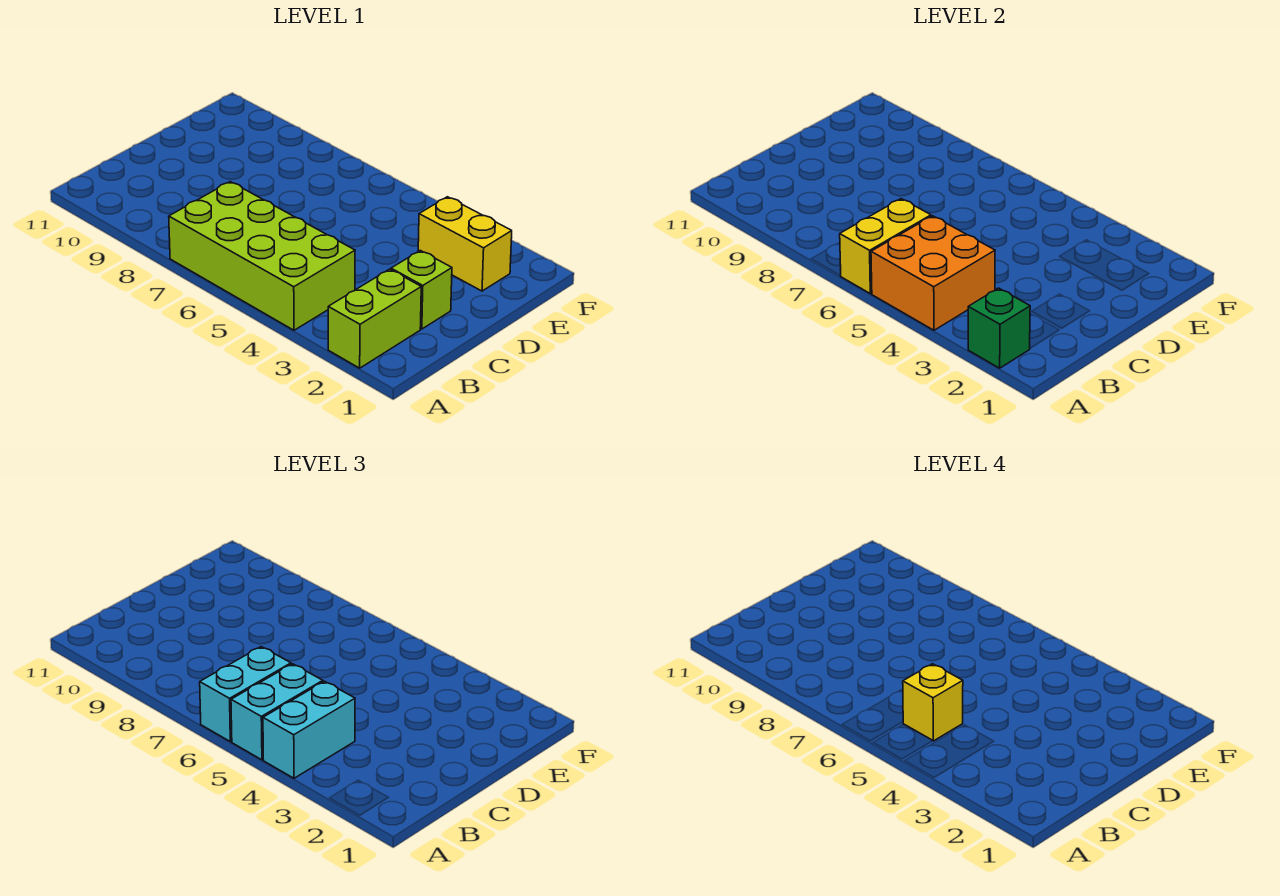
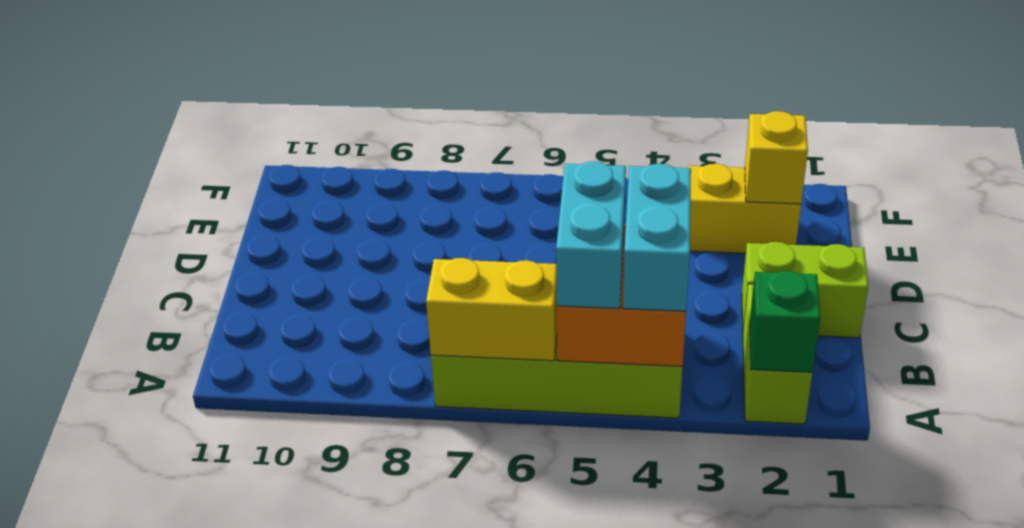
yellow brick A6:B6 level 2 -> yellow brick A6:A7 level 2
cyan brick A6:B6 level 3 -> none
yellow brick B5 level 4 -> yellow brick E2 level 2
lime brick C2 level 1 -> lime brick C1:C2 level 1

